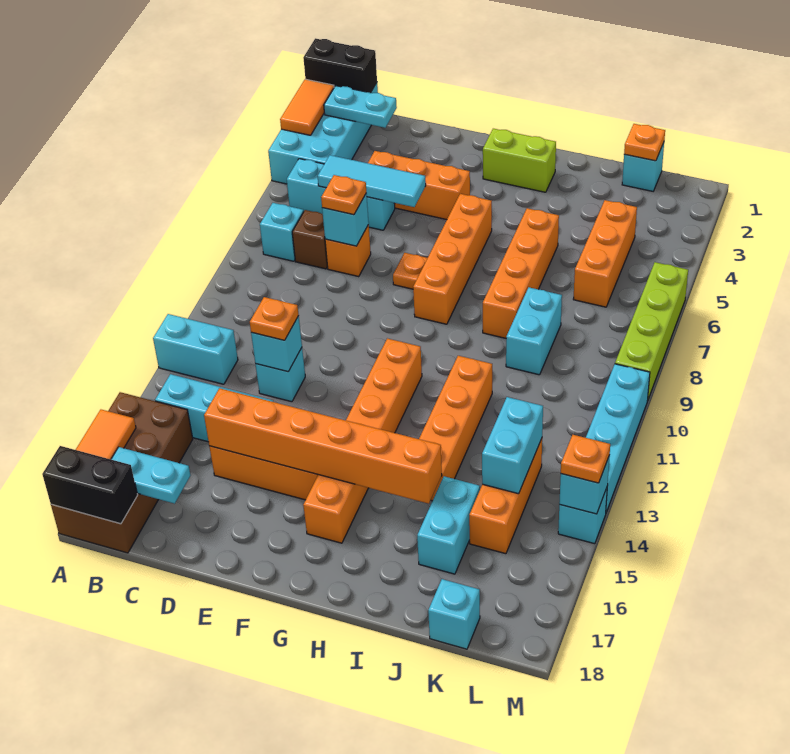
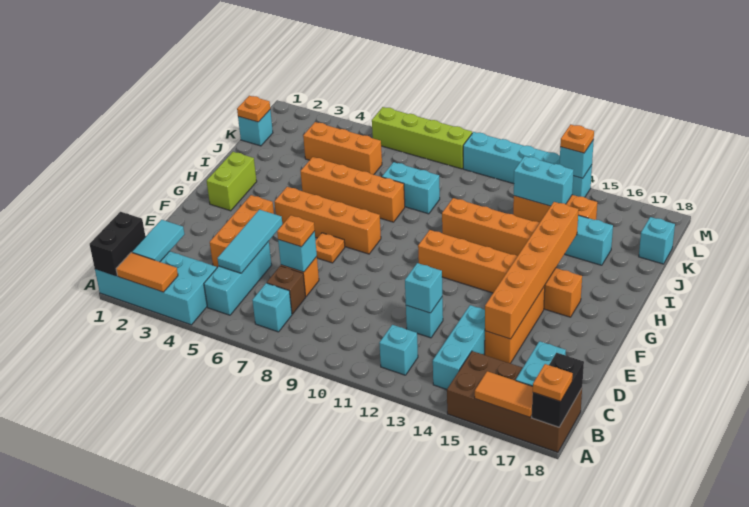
cyan brick A12:B12 level 1 -> cyan brick B12 level 1
cyan plate B2:C2 level 2 -> cyan tile B2:C2 level 2
orange plate D12 level 3 -> orange plate A18 level 3

